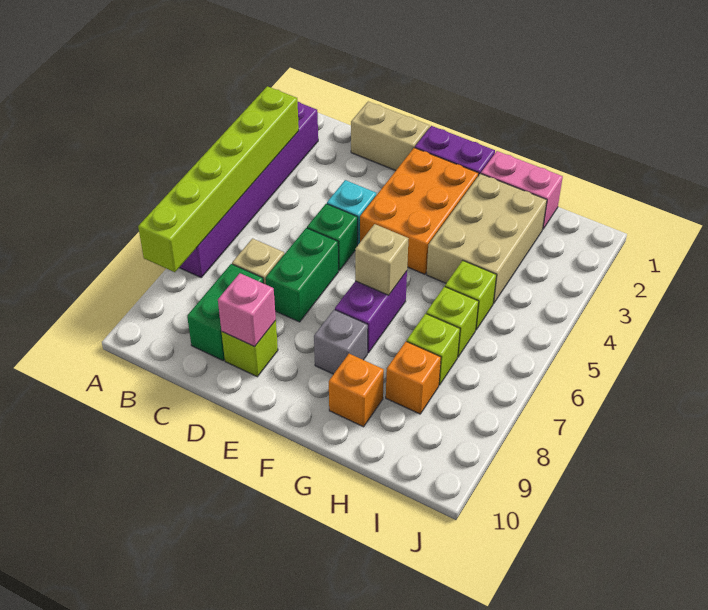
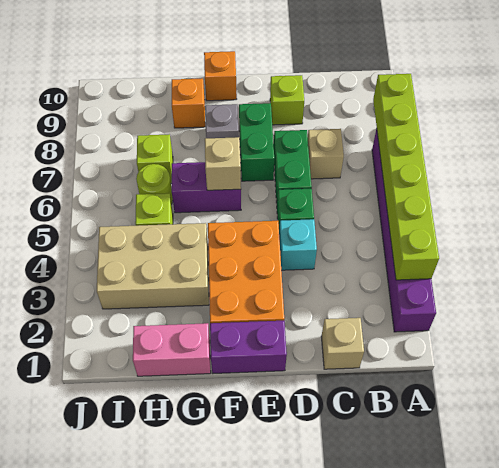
tan brick C1:D1 level 1 -> tan brick C1 level 1
green brick C8:C9 level 1 -> green brick E7:E8 level 1
pink brick D9 level 2 -> none
purple brick F6:F7 level 1 -> purple brick F6:G6 level 1
tan brick G2:H4 level 1 -> tan brick G3:I4 level 1
lime brick H6 level 1 -> lime round brick H6 level 1
orange brick H8 level 1 -> orange brick F10 level 1

